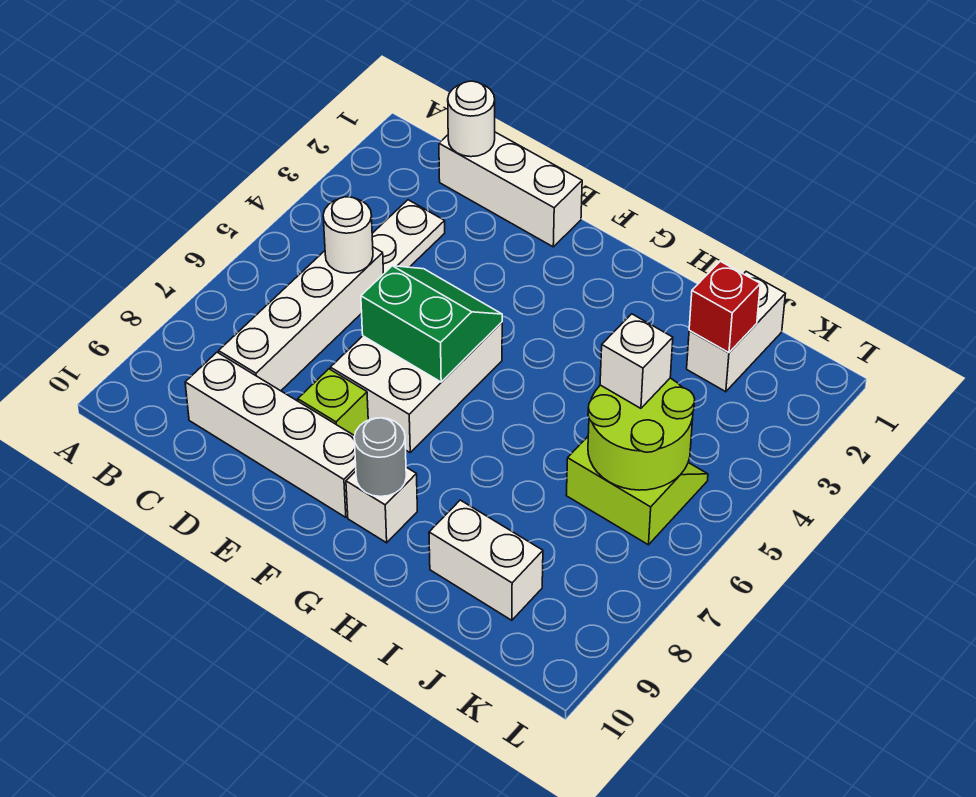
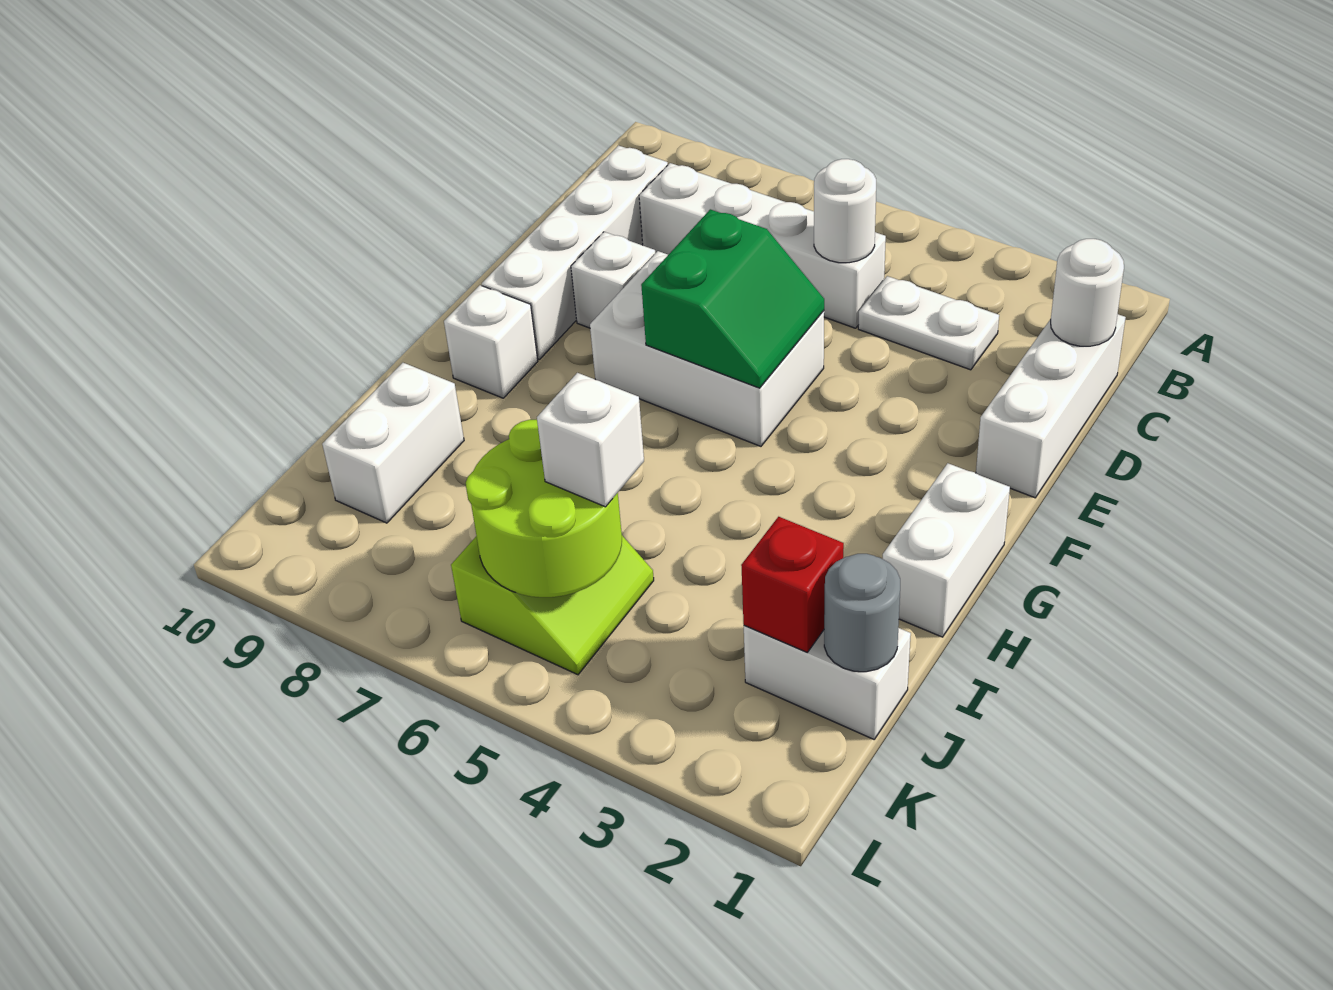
lime brick E8 level 1 -> white brick E8 level 1
none -> white brick G1:H1 level 1
grey round brick G9 level 2 -> grey round brick J1 level 2

